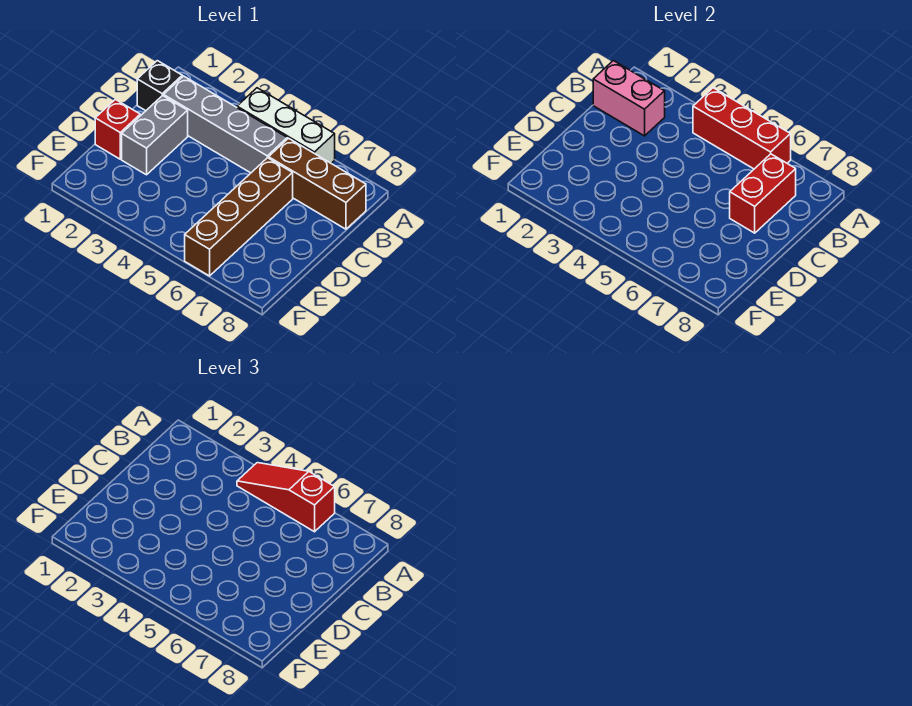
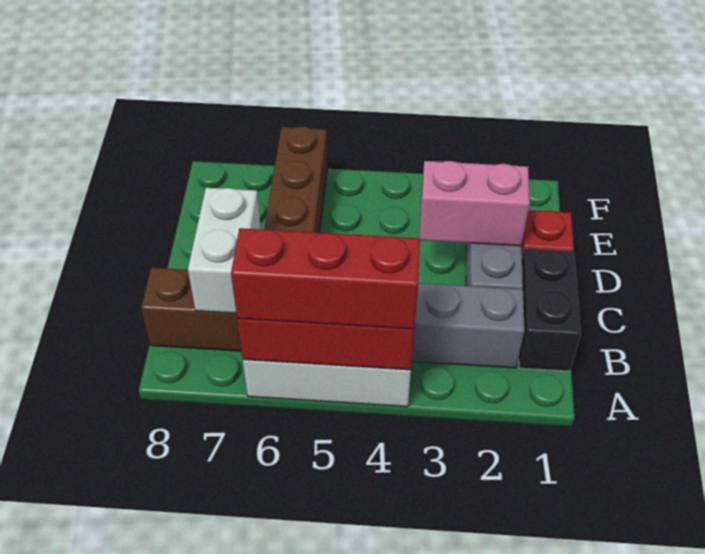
red slope A4:A6 level 3 top 6 -> red brick A4:A6 level 3
black brick B1 level 1 -> black brick B1:C1 level 1
pink brick B1:B2 level 2 -> pink brick D2:D3 level 2
red brick B7:C7 level 2 -> white brick B7:C7 level 2

